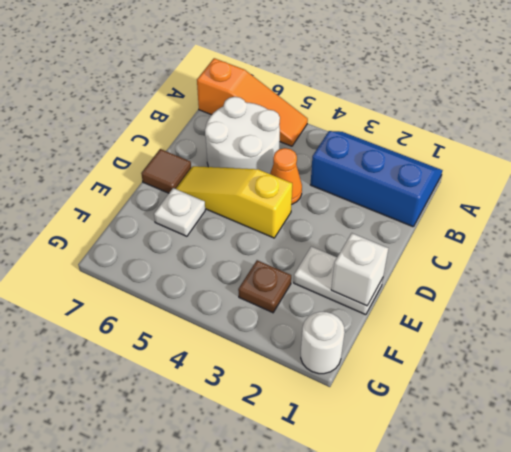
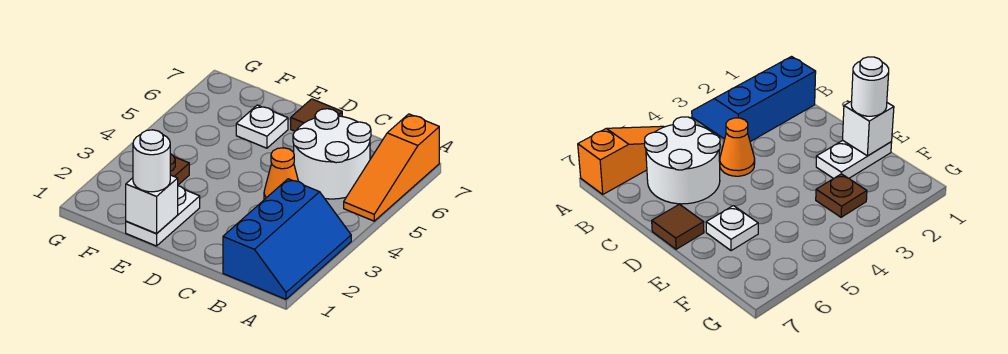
yellow slope D4:D6 level 1 top 4 -> none
white round brick G1 level 1 -> white round brick E1 level 3

